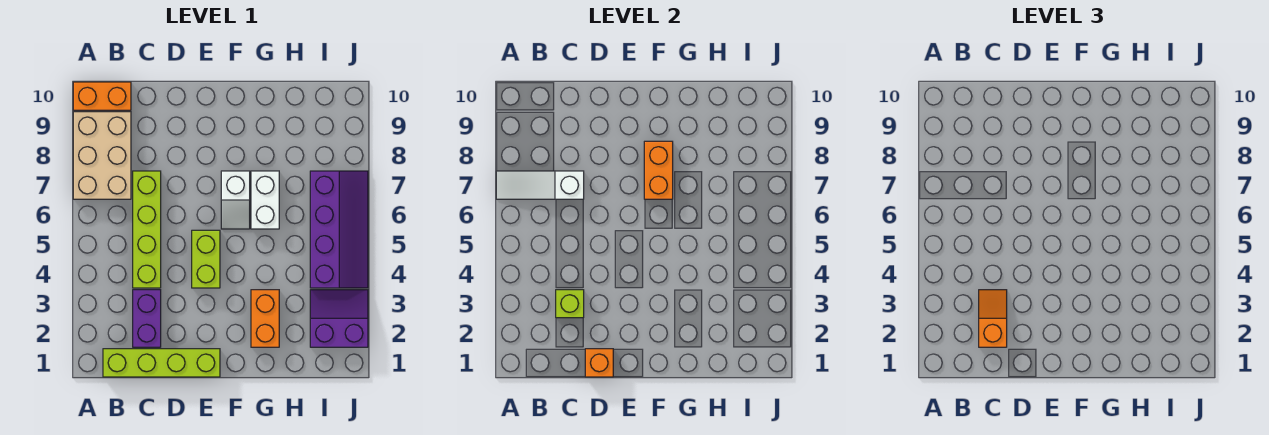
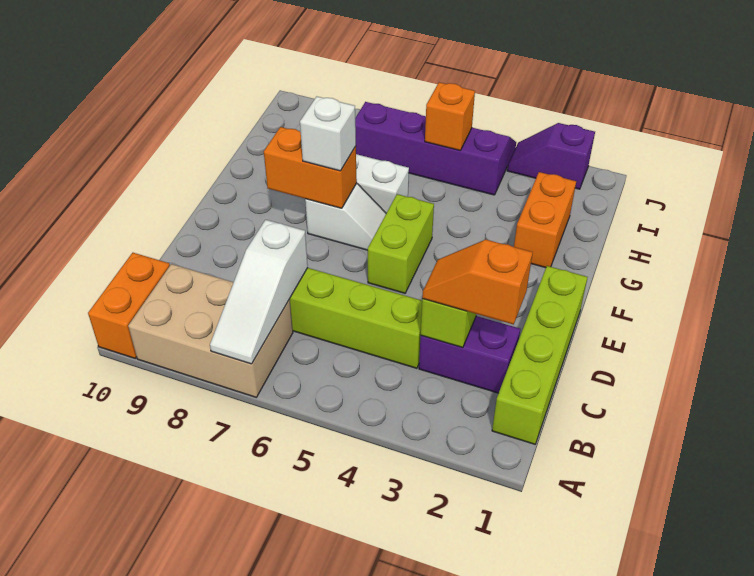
orange brick D1 level 2 -> orange brick I5 level 2
lime brick E4:E5 level 1 -> lime brick E5:F5 level 1
none -> white brick F7 level 3
orange brick G2:G3 level 1 -> orange brick G2:H2 level 1
purple slope I2:J3 level 1 top 2 -> purple slope J2:J3 level 1 top 2

